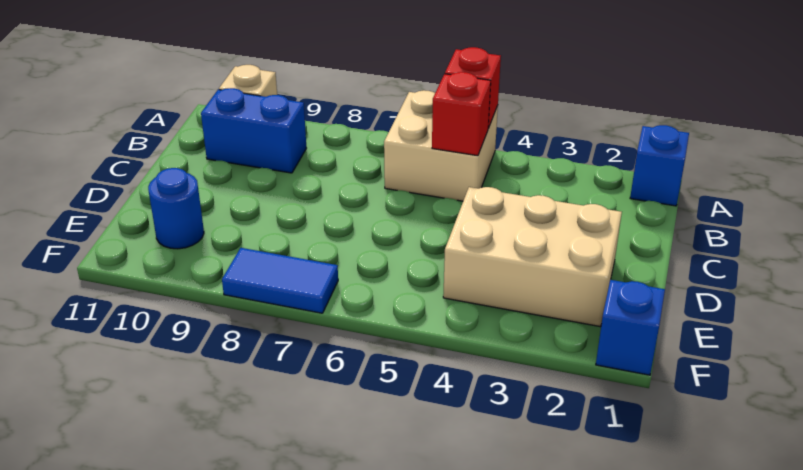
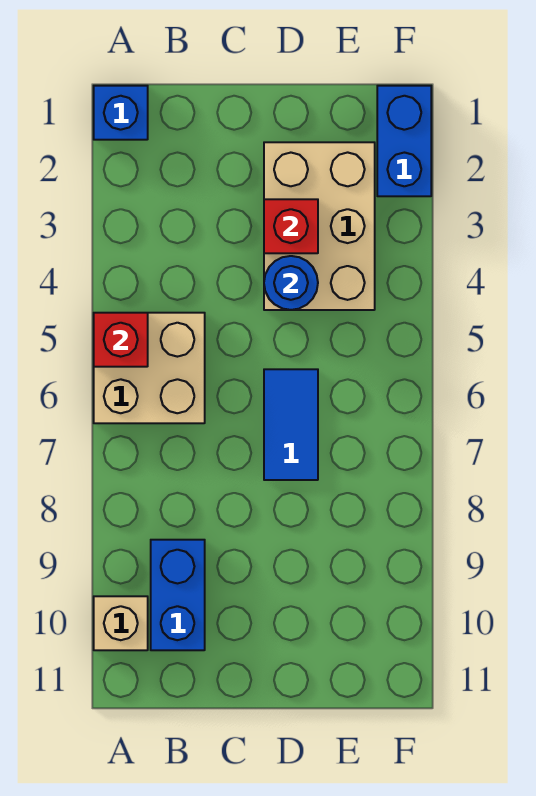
red brick B5 level 2 -> red brick D3 level 2
blue round brick E10 level 1 -> blue round brick D4 level 2
blue brick F1 level 1 -> blue brick F1:F2 level 1
blue tile F7:F8 level 1 -> blue tile D6:D7 level 1

